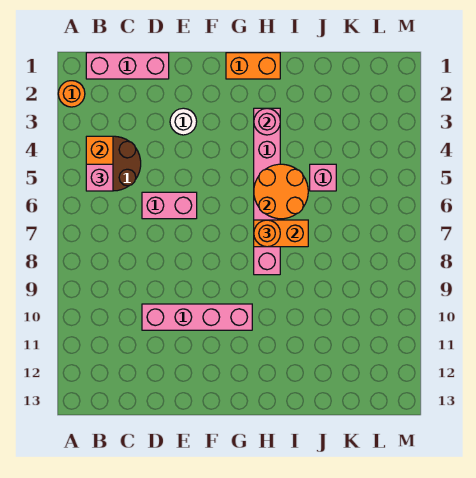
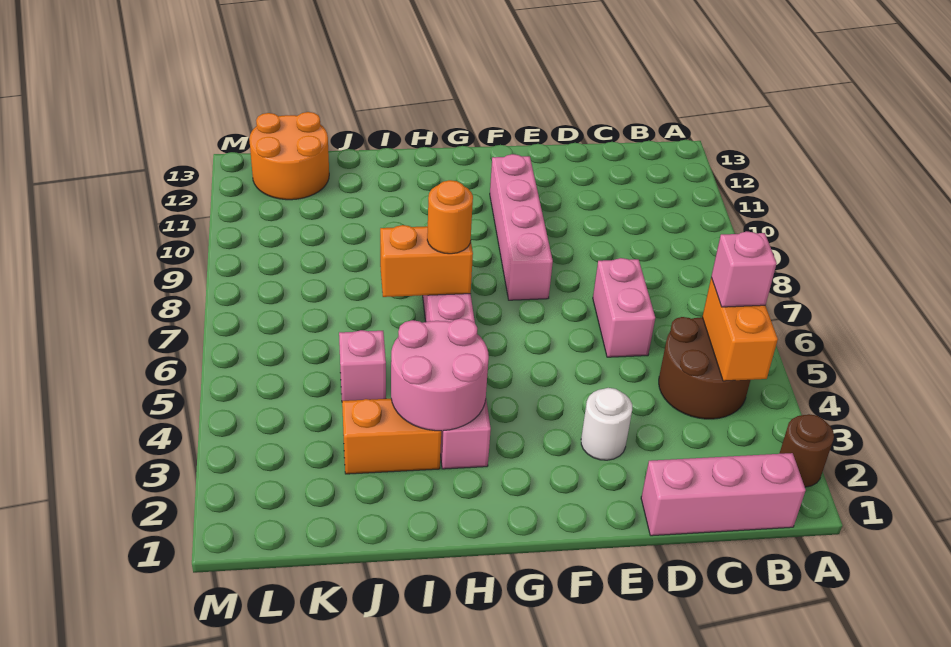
orange round brick A2 level 1 -> brown round brick A2 level 1
pink brick D6:E6 level 1 -> pink brick D6:D7 level 1
pink brick D10:G10 level 1 -> pink brick F8:F11 level 1
orange brick G1:H1 level 1 -> orange brick I3:J3 level 1
pink round brick H3 level 2 -> pink round brick H3:I4 level 2
orange round brick H5:I6 level 2 -> orange round brick K12:L13 level 1

